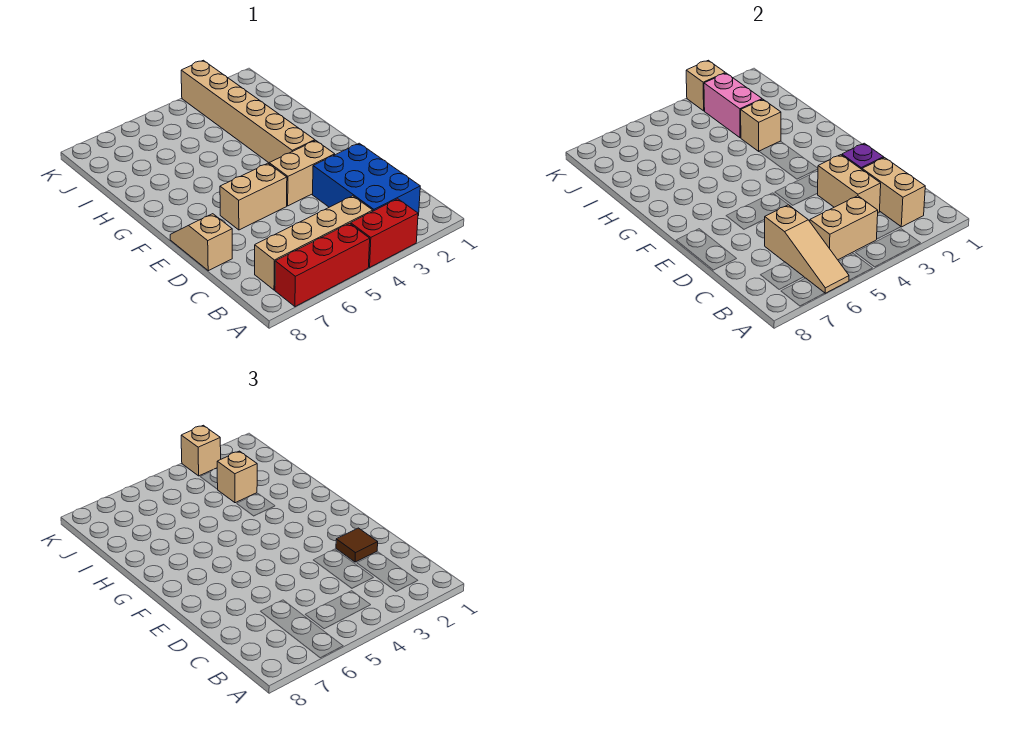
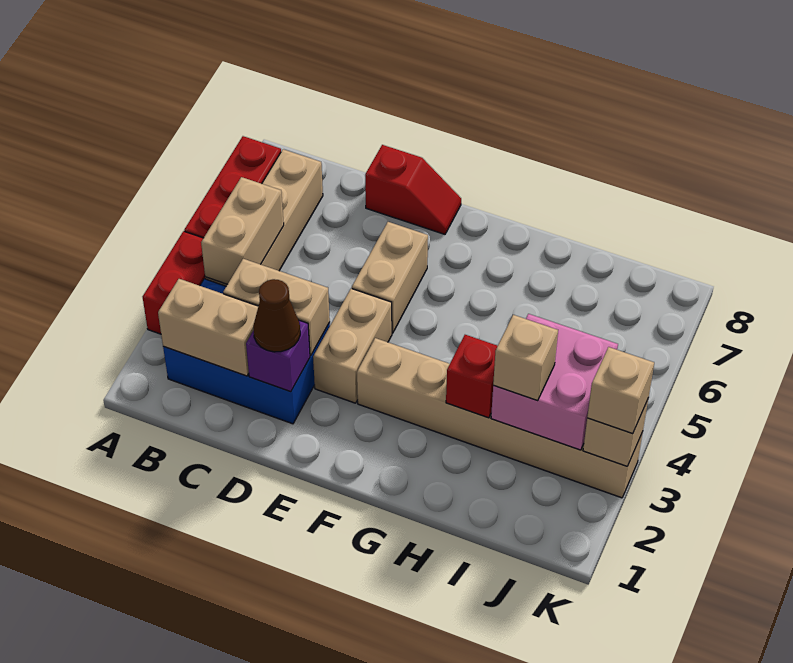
tan slope A6:C6 level 2 top C -> none
brown tile D2 level 3 -> brown cone D2 level 3
tan slope D8:E8 level 1 top D -> red slope D8:E8 level 1 top D
tan brick H3 level 2 -> red brick H3 level 2
pink brick I3:J3 level 2 -> pink brick I3:J4 level 2

